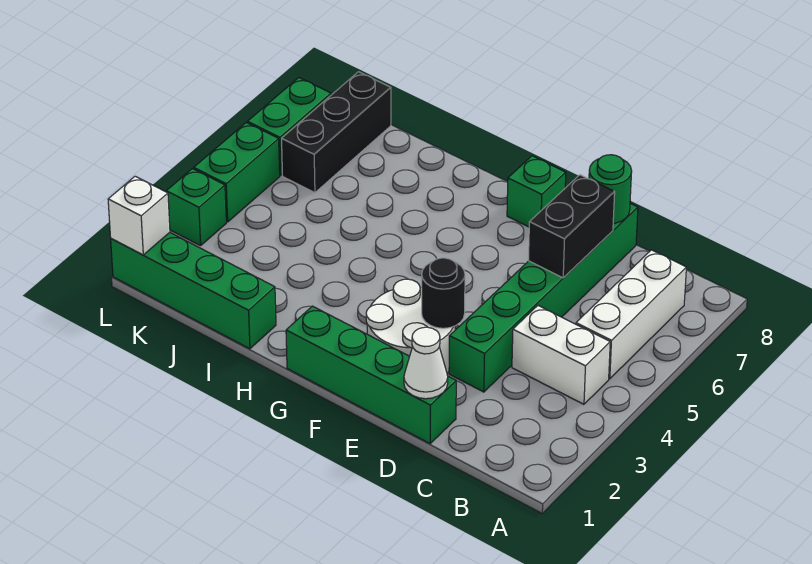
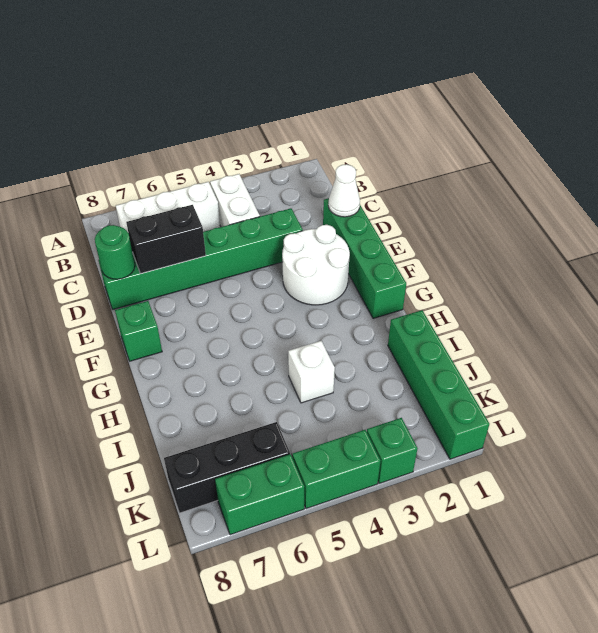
black round brick E3 level 2 -> none
white brick L1 level 2 -> white brick I4 level 1

